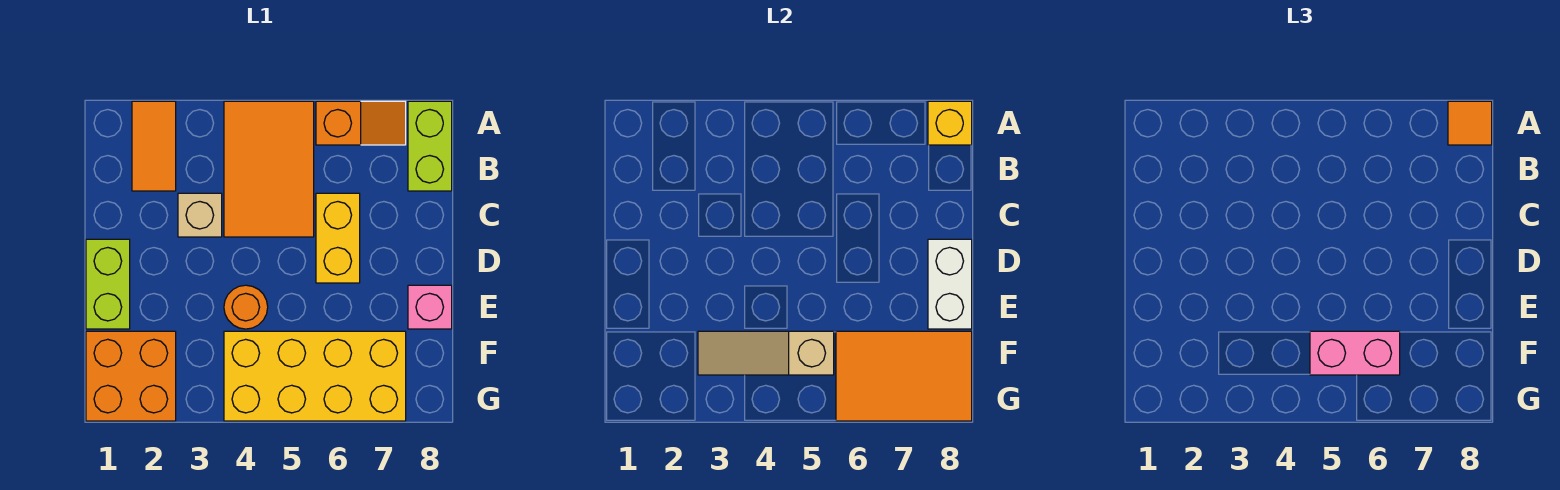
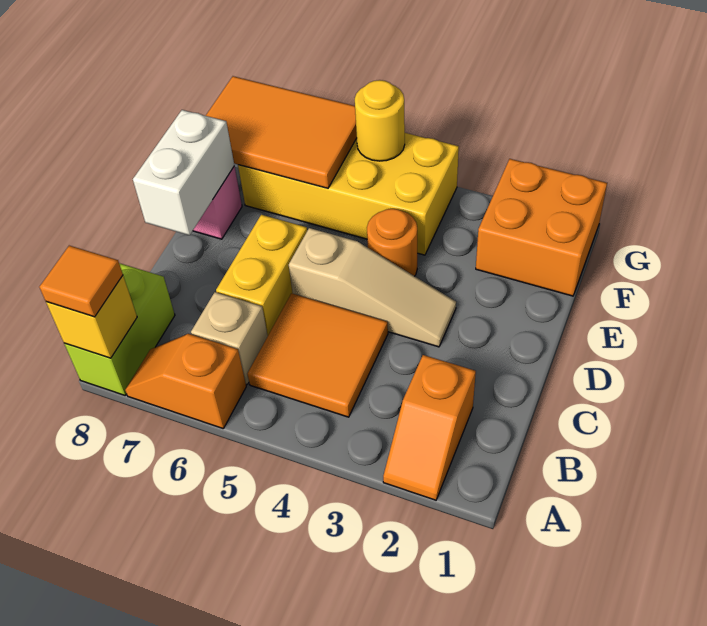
orange tile A2:B2 level 1 -> orange slope A2:B2 level 1 top B
orange tile A4:C5 level 1 -> orange tile B4:C5 level 1
tan brick C3 level 1 -> tan brick B6 level 1
lime brick D1:E1 level 1 -> none
tan slope F3:F5 level 2 top 5 -> tan slope D3:D5 level 1 top 5
pink brick F5:F6 level 3 -> none
none -> yellow round brick G5 level 2

